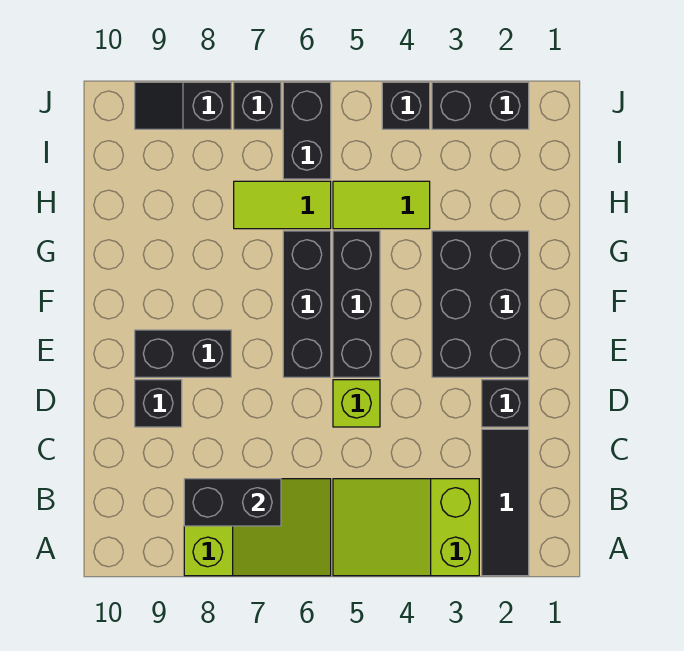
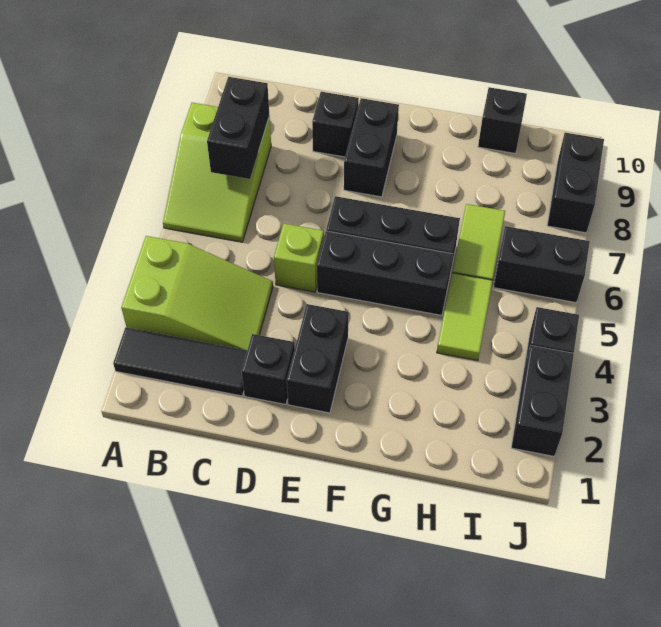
lime slope A3:B5 level 1 top 3 -> lime slope A3:C4 level 1 top A
black brick E2:G3 level 1 -> black brick E2:E3 level 1
black brick J7 level 1 -> black brick H10 level 1
black slope J8:J9 level 1 top 8 -> black brick J8:J9 level 1

